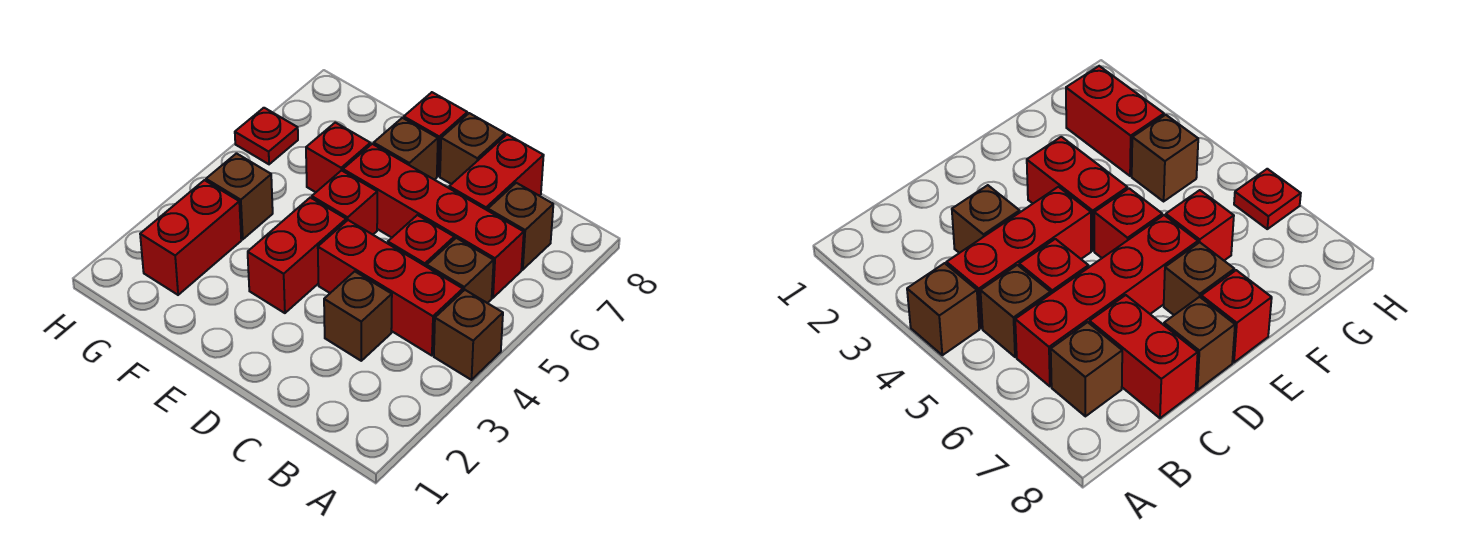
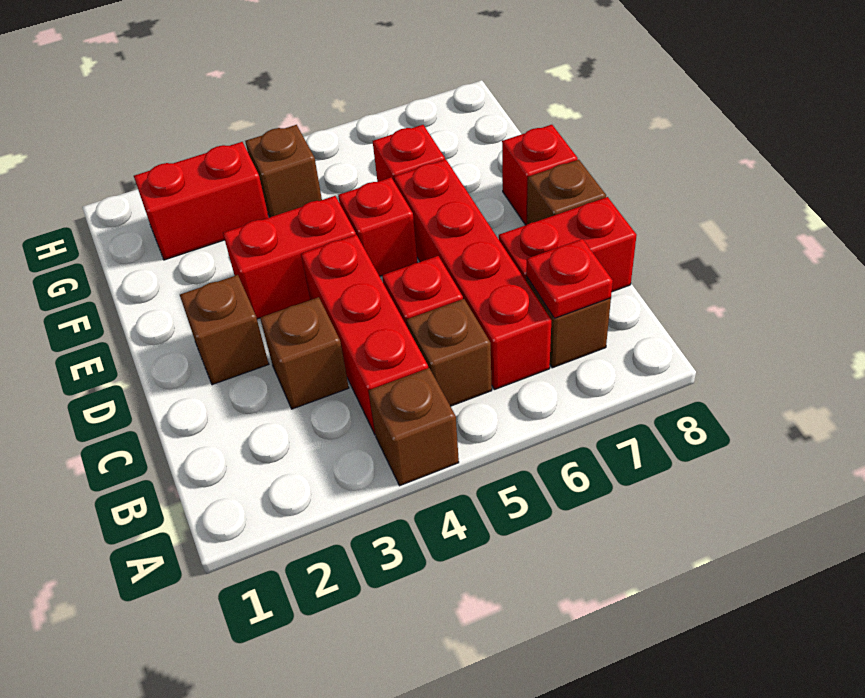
brown brick E7 level 1 -> brown brick D2 level 1
red plate H6 level 1 -> red plate B7 level 2

